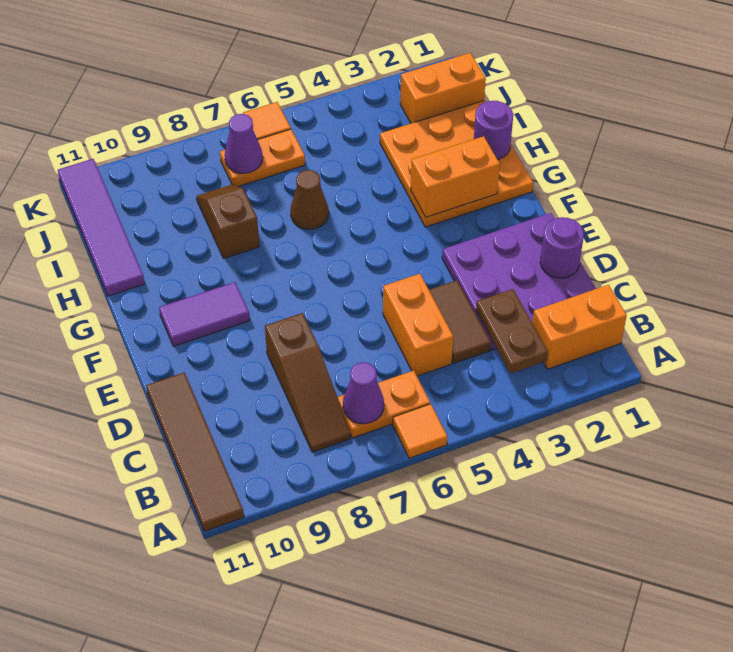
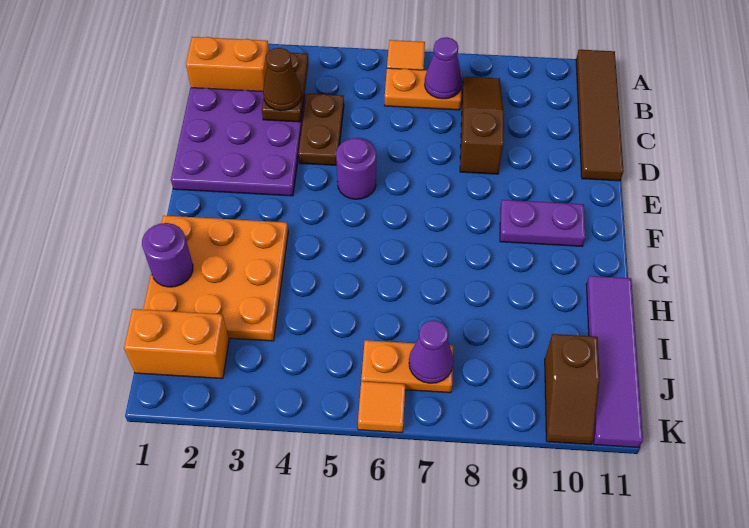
brown tile C4:D4 level 1 -> brown plate C4:D4 level 1
orange brick C5:D5 level 1 -> none
purple round brick D1 level 2 -> purple round brick E5 level 1
purple tile F9:F10 level 1 -> purple plate F9:F10 level 1
orange brick G2:G3 level 2 -> none
brown cone H6 level 1 -> brown cone C3 level 3
brown slope H8:I8 level 1 top H -> brown slope J10:K10 level 1 top J

